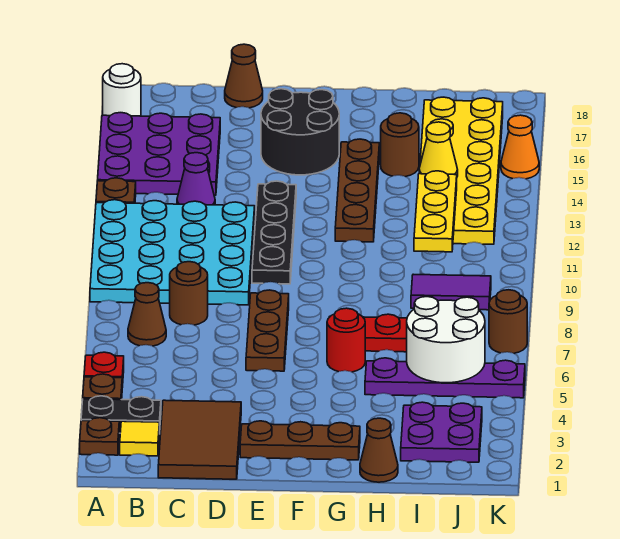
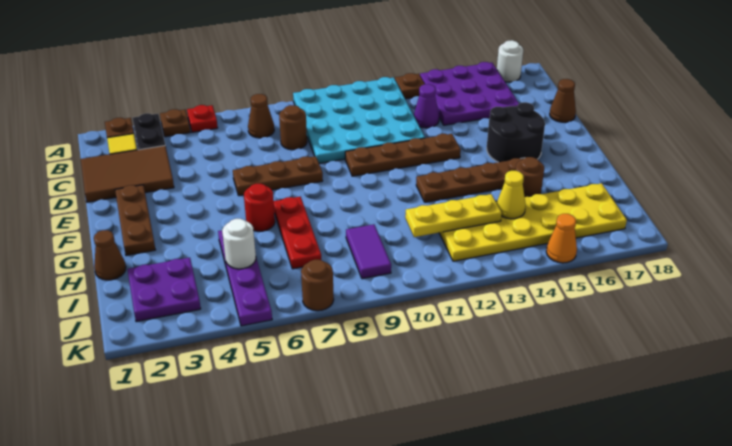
black plate E10:E13 level 1 -> brown plate E10:E13 level 1
white round brick I5:J6 level 2 -> white round brick I5 level 2

